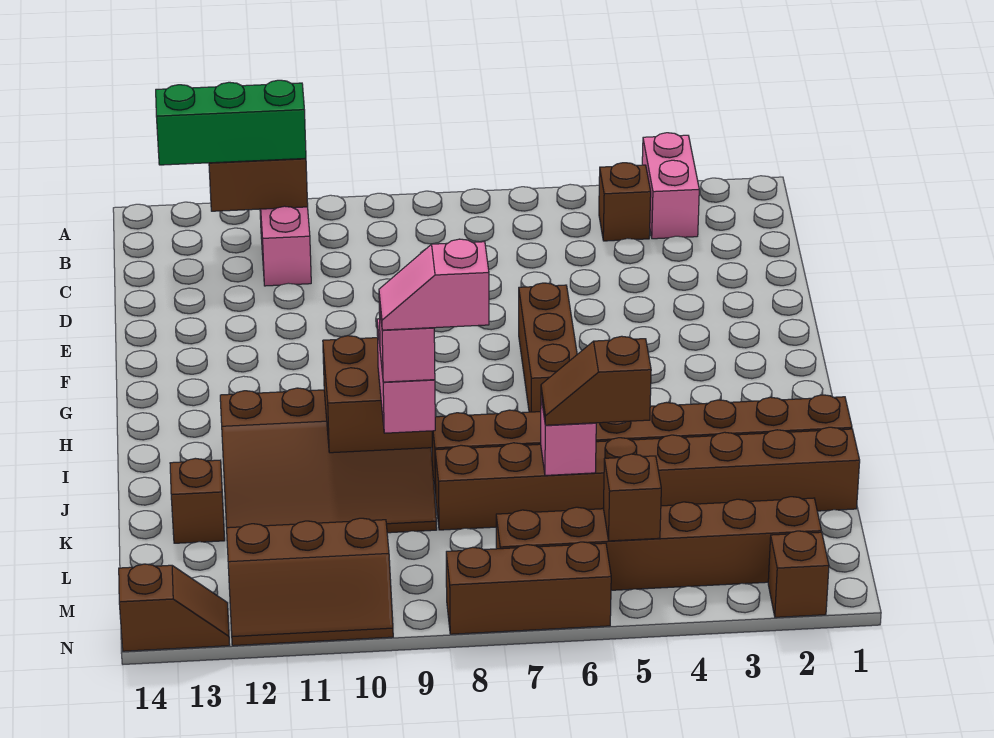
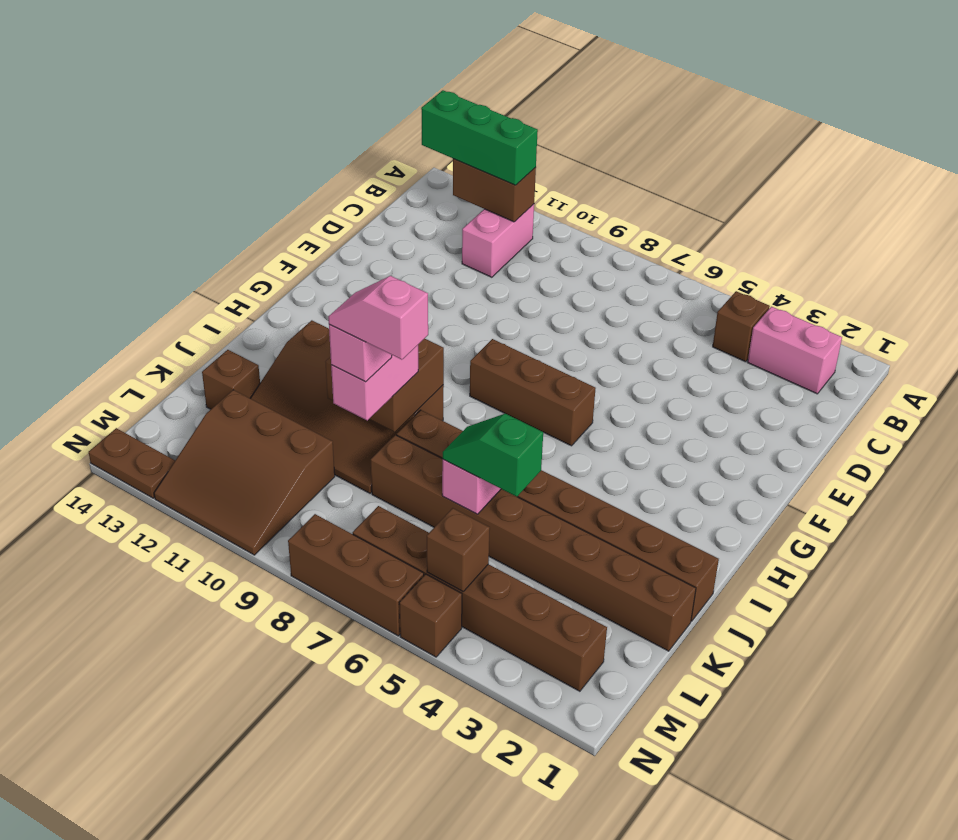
pink brick A3:B3 level 1 -> pink brick B2:B3 level 1
brown brick F6:H6 level 1 -> brown brick G6:G8 level 1
brown slope K5:K6 level 3 top 5 -> green slope K5:K6 level 3 top 5
brown slope M10:N12 level 1 top M -> brown slope L10:N12 level 1 top L
brown brick N2 level 1 -> brown brick N5 level 1
brown slope N13:N14 level 1 top 14 -> brown plate N13:N14 level 1

